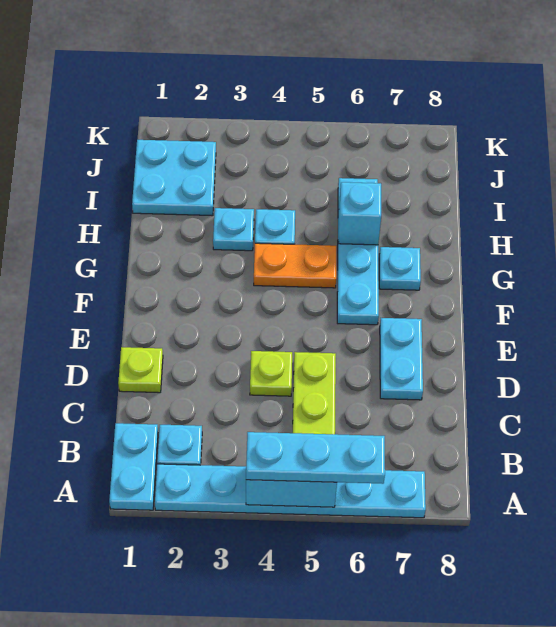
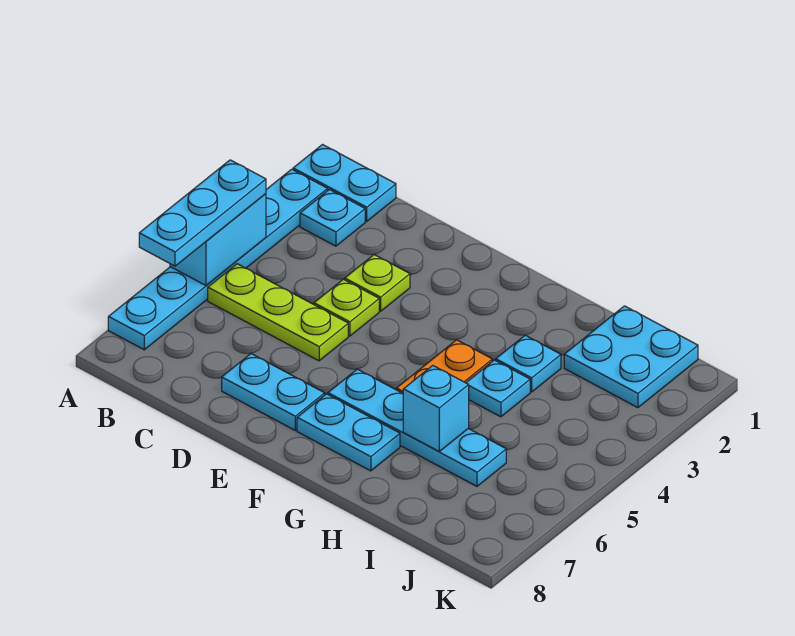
lime plate D1 level 1 -> lime plate D3 level 1
cyan plate G7 level 1 -> cyan plate F7:G7 level 1

